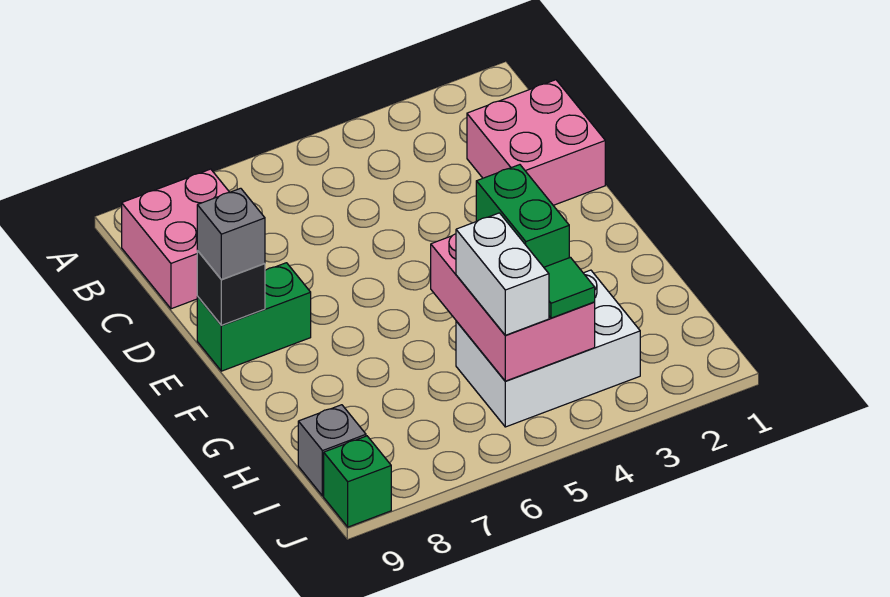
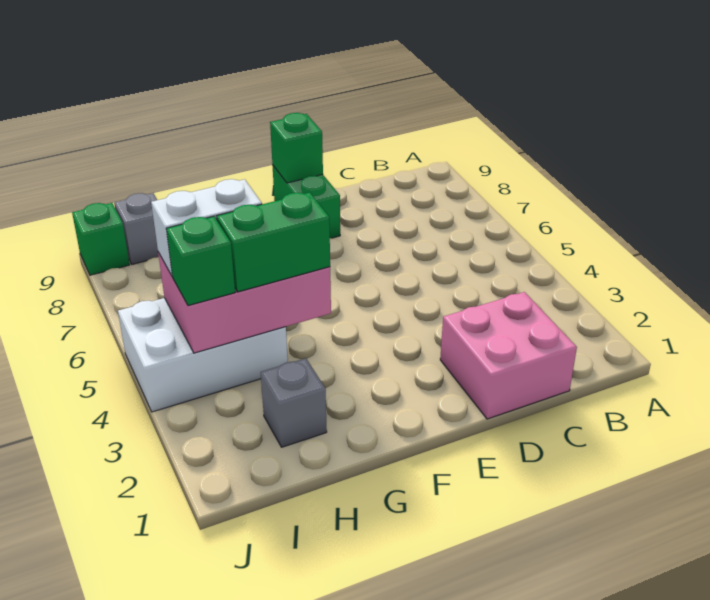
pink brick B8:C9 level 1 -> none
black brick E9 level 2 -> green brick E9 level 2
grey brick E9 level 3 -> grey brick H2 level 1
white brick H3:I5 level 1 -> white brick H4:J5 level 1
green tile I4 level 3 -> green brick I4 level 3

